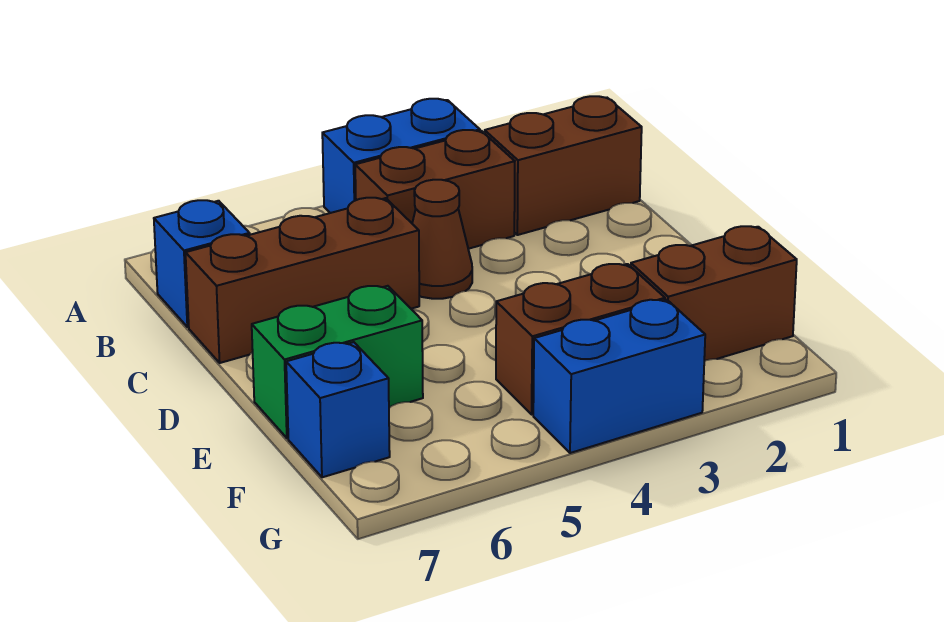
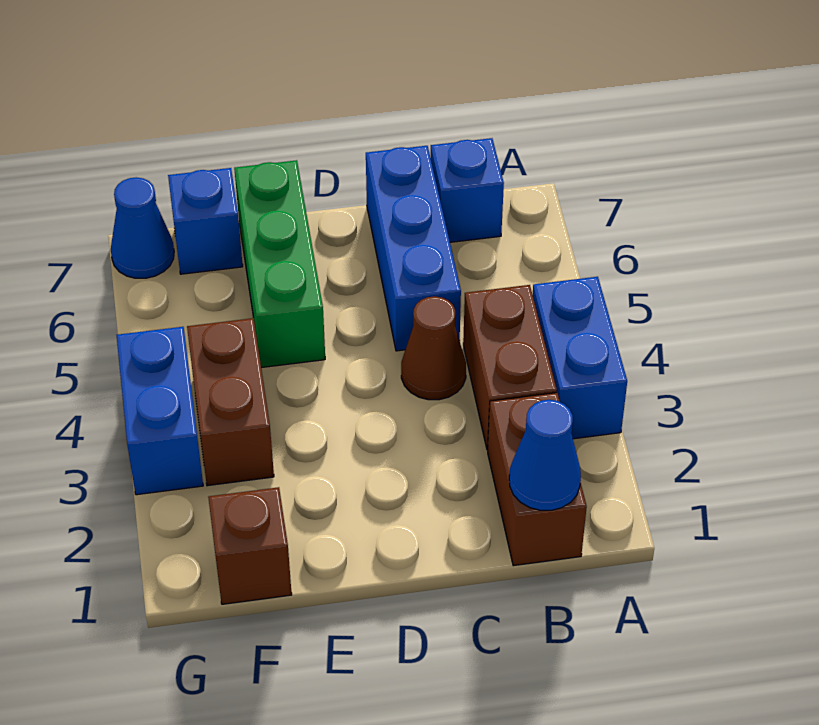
none -> blue cone B1 level 2
brown brick C5:C7 level 1 -> blue brick C5:C7 level 1
green brick E6:E7 level 1 -> green brick E5:E7 level 1
brown brick F1:F2 level 1 -> brown brick F1 level 1
none -> blue cone G7 level 1

